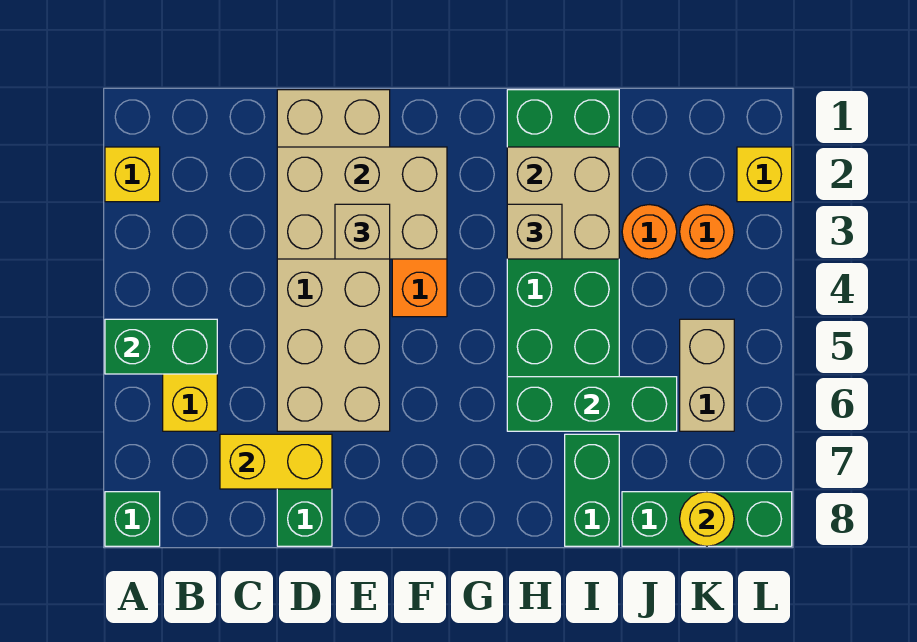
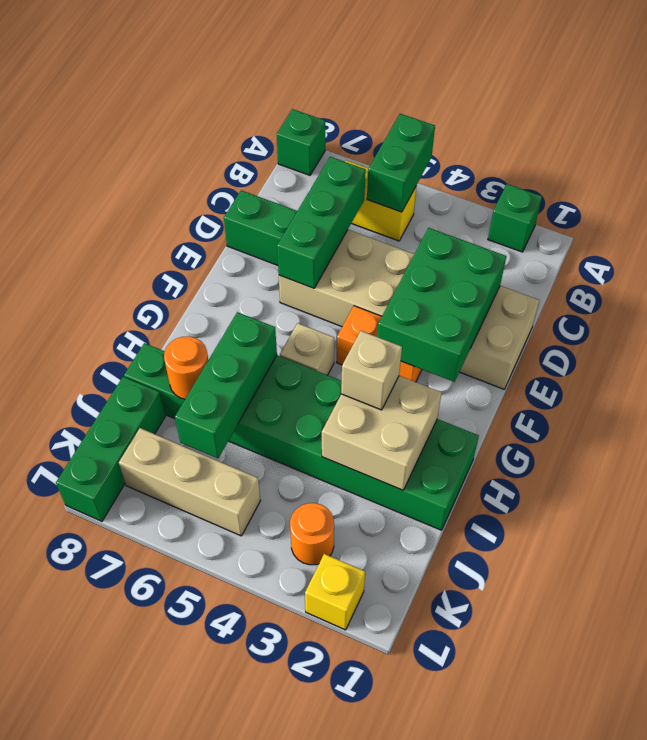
yellow brick A2 level 1 -> green brick A2 level 1
none -> green brick C6:E6 level 2
yellow brick C7:D7 level 2 -> none
tan brick D2:F3 level 2 -> green brick D2:F3 level 2
tan brick E3 level 3 -> tan brick G5 level 1
orange round brick J3 level 1 -> orange round brick I7 level 2
tan brick K5:K6 level 1 -> tan brick K5:K7 level 1
yellow round brick K8 level 2 -> none

